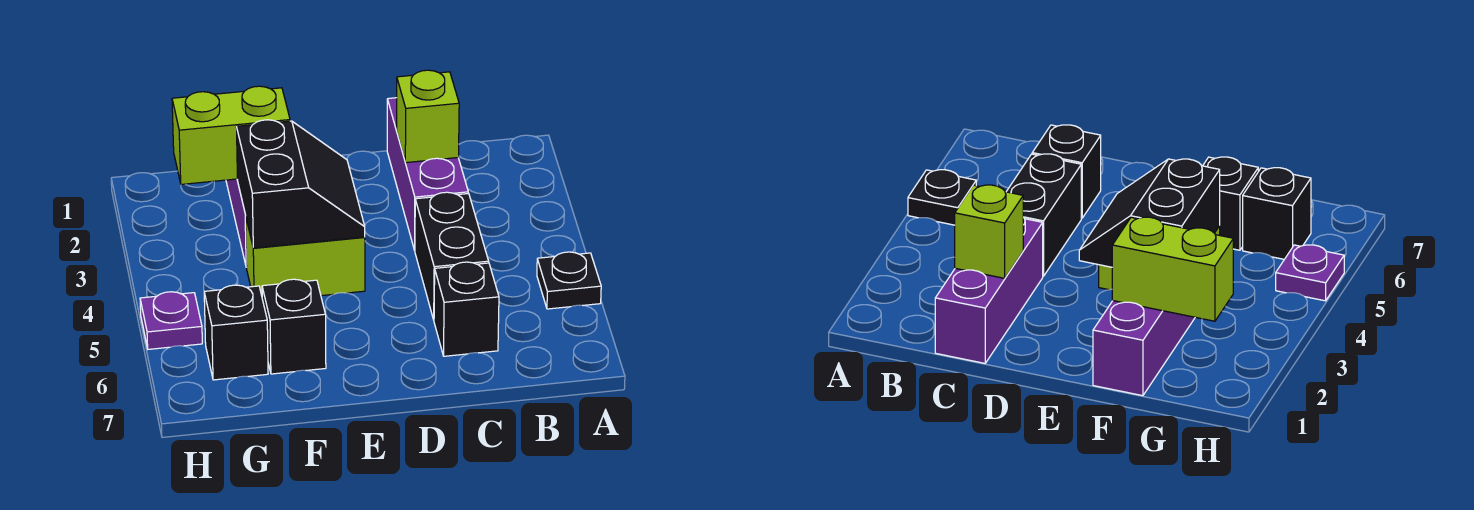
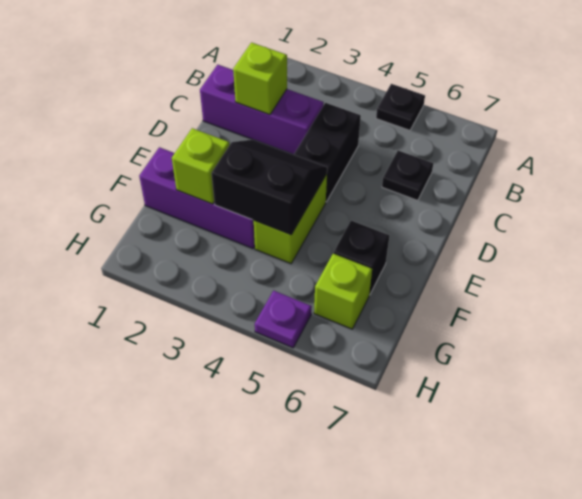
black brick C4:C5 level 1 -> black brick C4:D4 level 1
black brick C6 level 1 -> black plate C6 level 1
lime brick F2:G2 level 2 -> lime brick F2 level 2
black brick G6 level 1 -> lime brick G6 level 1

